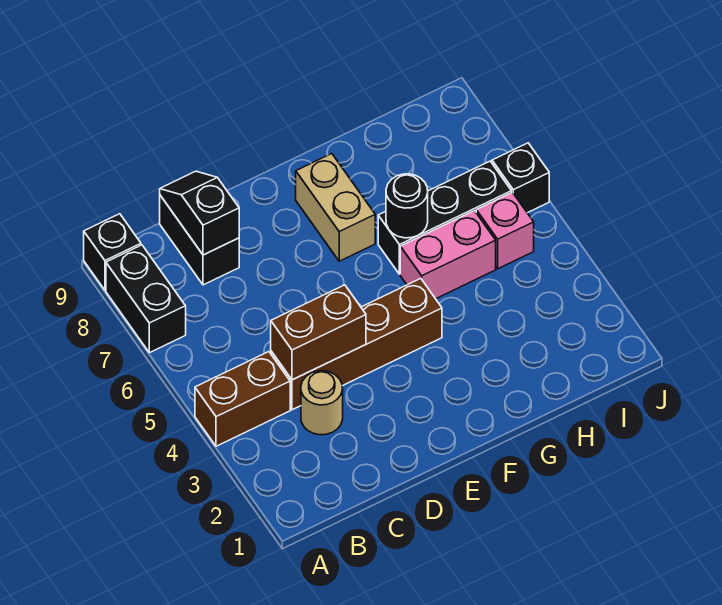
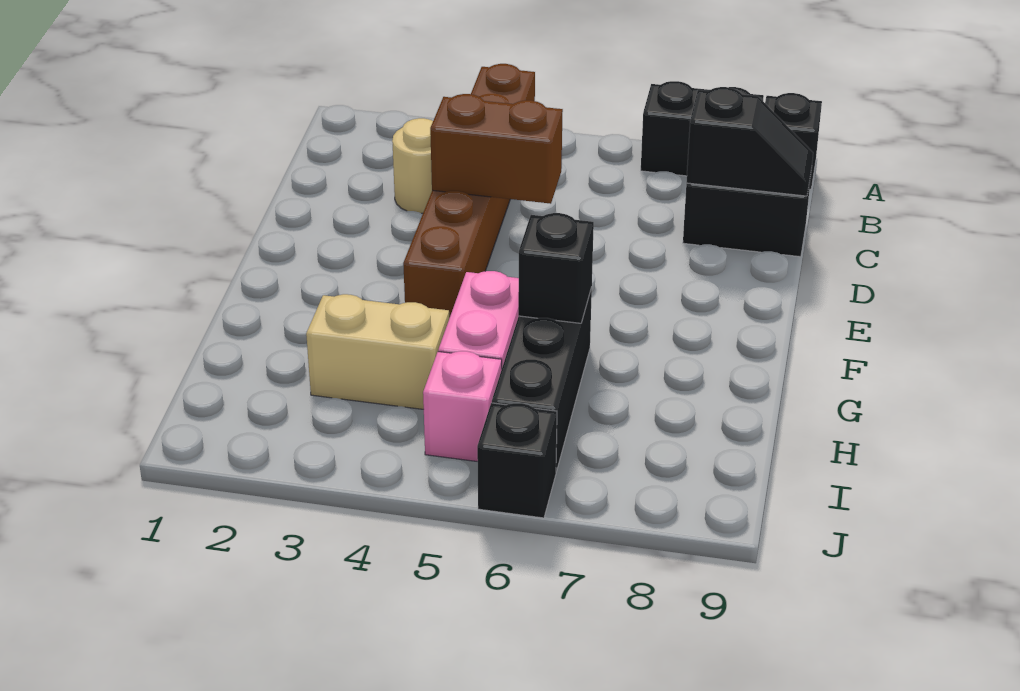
brown brick C4:D4 level 2 -> brown brick D4:D5 level 2
tan brick F7:F8 level 1 -> tan brick H3:H4 level 1
black round brick G6 level 2 -> black brick G6 level 2

